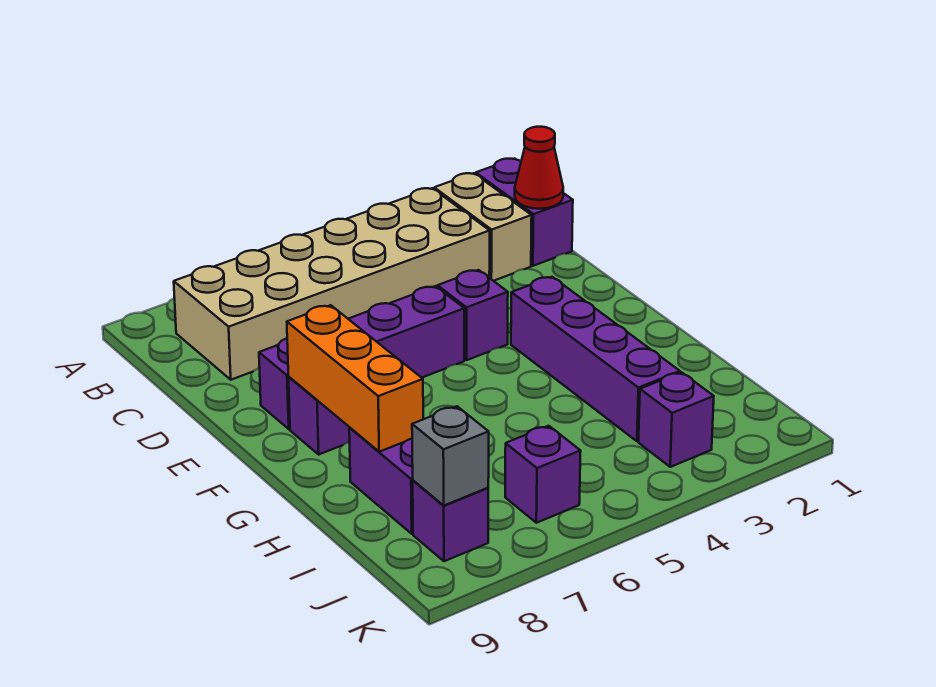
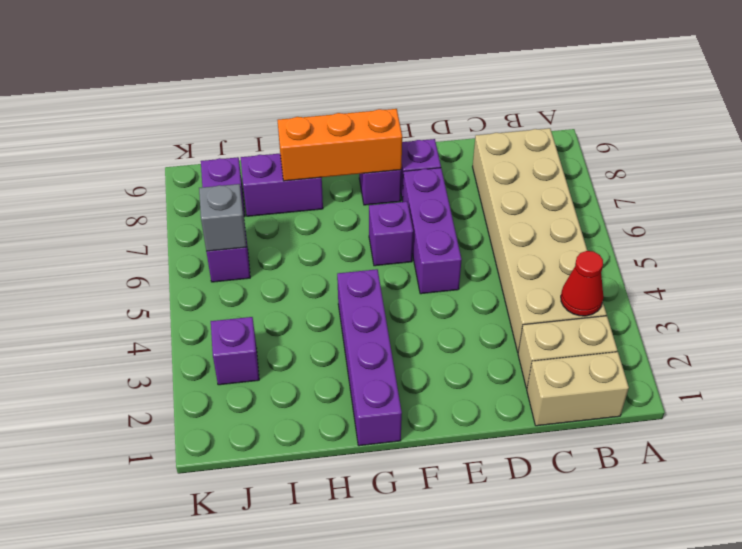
purple brick B1:C1 level 1 -> tan brick B1:C1 level 1
red cone C1 level 2 -> red cone B3 level 2
purple brick E4 level 1 -> purple brick F6 level 1
purple brick F3:I3 level 1 -> purple brick G1:G4 level 1
grey brick J8 level 2 -> grey brick J6 level 2

